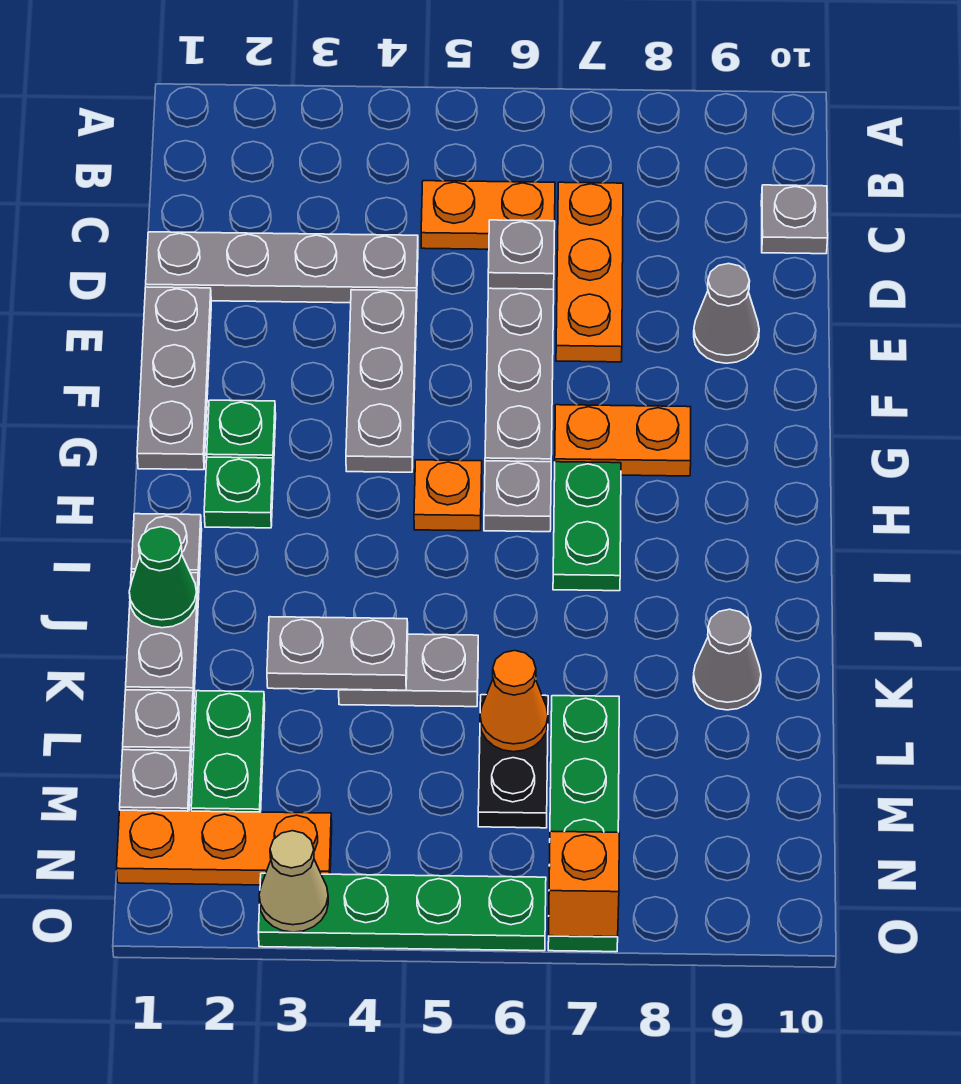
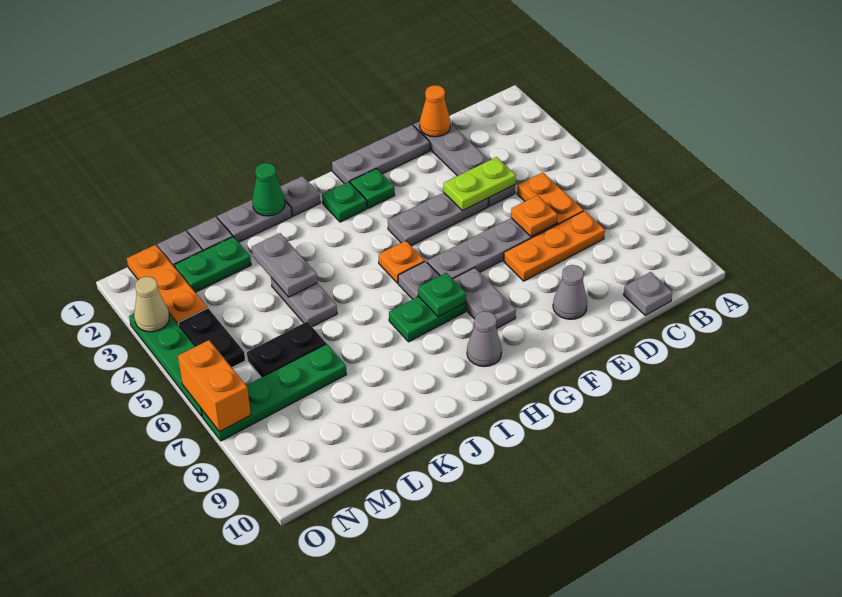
none -> lime plate D4:E4 level 2
grey plate D6 level 2 -> orange plate D6 level 2
orange plate G7:G8 level 1 -> grey plate G7:G8 level 1
none -> green plate H7 level 2
grey cone K9 level 1 -> grey cone H9 level 1
orange cone L6 level 2 -> orange cone D1 level 2
none -> black plate N4:N5 level 1
orange brick O7 level 2 -> orange brick O6:O7 level 2

